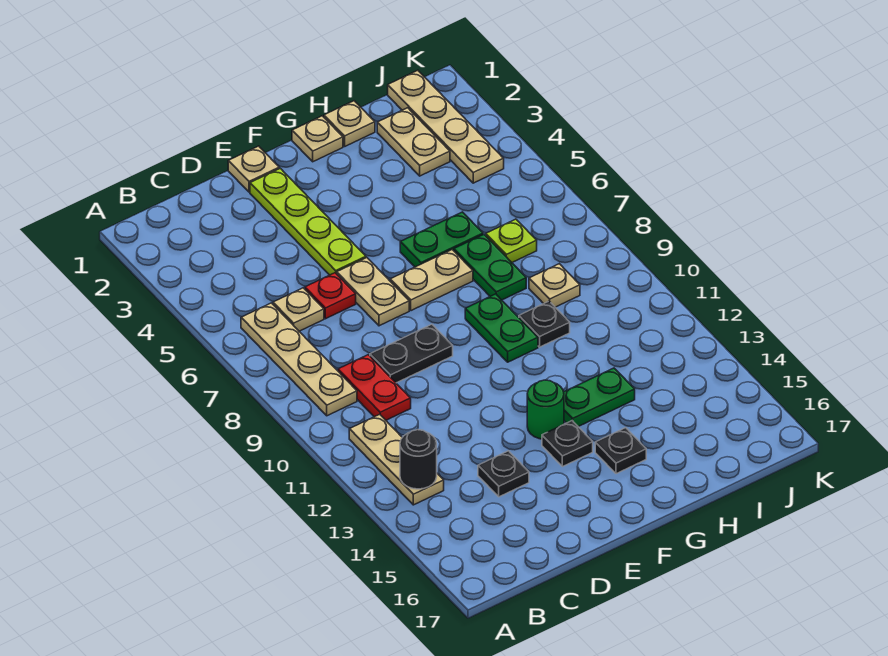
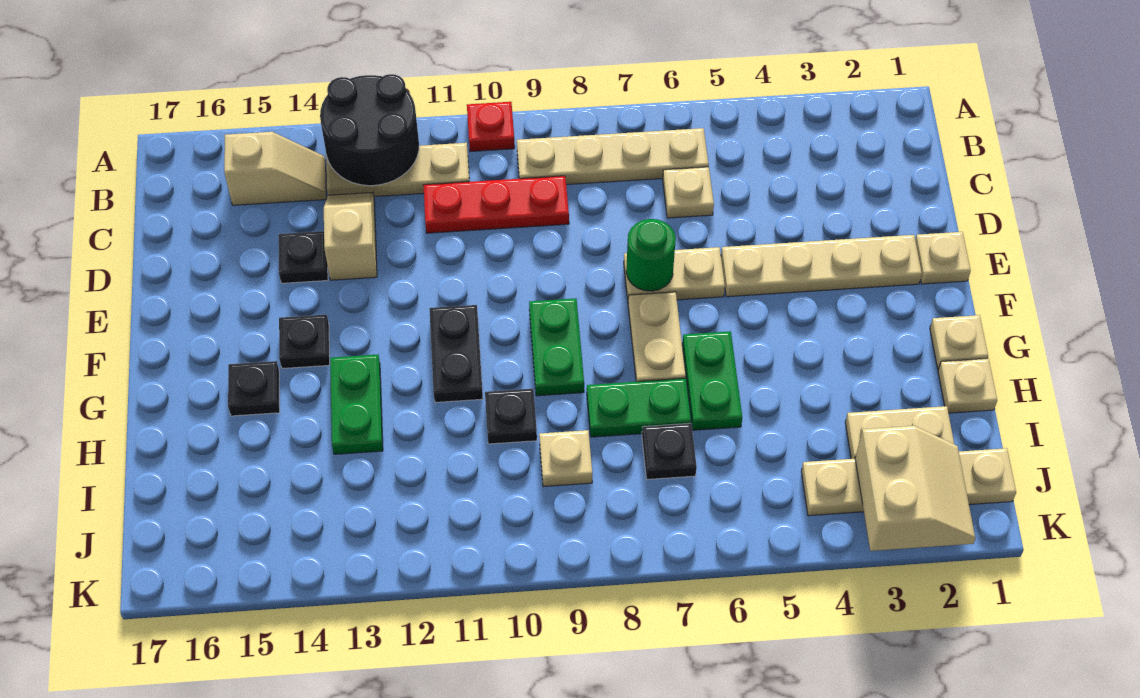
black round brick B13 level 2 -> black round brick A12:B13 level 2
none -> tan slope B14:B15 level 1 top 15
red plate C9:C10 level 1 -> red plate C9:C11 level 1
none -> tan slope C13:D13 level 1 top D
red plate D6 level 1 -> red plate A10 level 1
black plate D9:E9 level 1 -> black plate F11:G11 level 1
lime plate E2:E5 level 1 -> tan plate E2:E5 level 1
green round brick F13 level 1 -> green round brick E7 level 2
green plate G9:G10 level 1 -> green plate F9:G9 level 1
lime plate I7 level 1 -> black plate I7 level 1
none -> tan slope J2:K3 level 2 top 3

